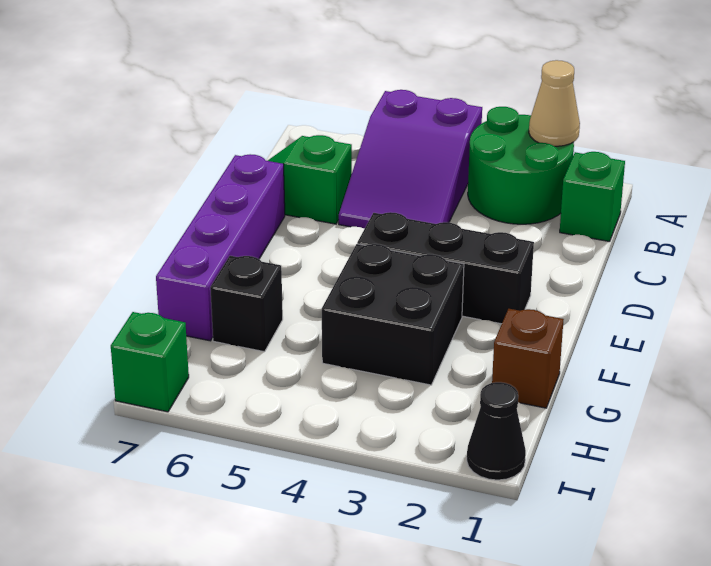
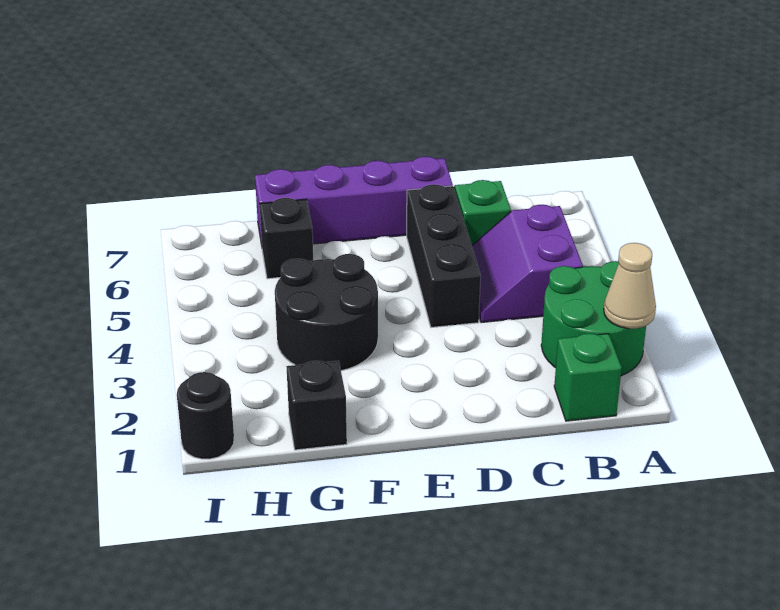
purple slope A4:C5 level 1 top A -> purple slope B4:C5 level 1 top B
black brick E2:E4 level 1 -> black brick D4:D6 level 1
black brick F3:G4 level 1 -> black round brick F3:G4 level 1
brown brick G1 level 1 -> black brick G1 level 1
black cone I1 level 1 -> black round brick I1 level 1
green brick I7 level 1 -> none

